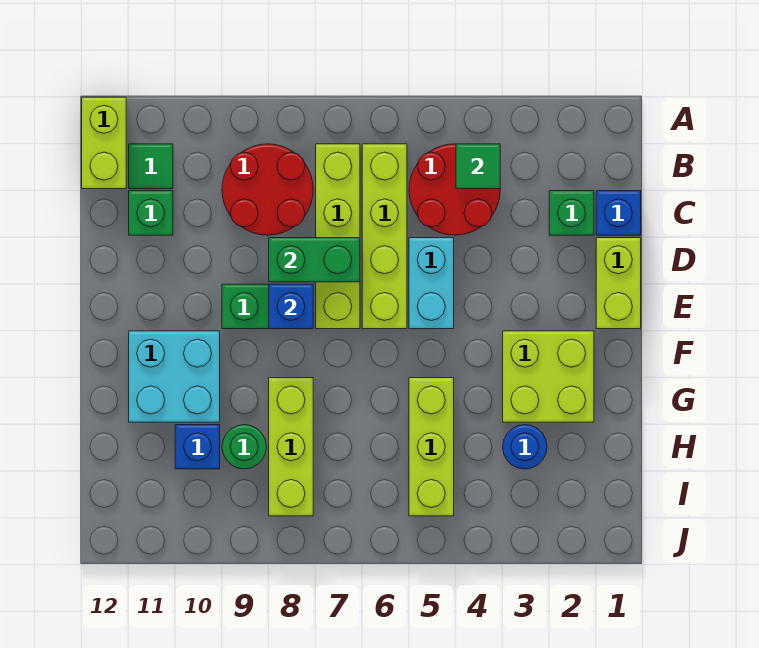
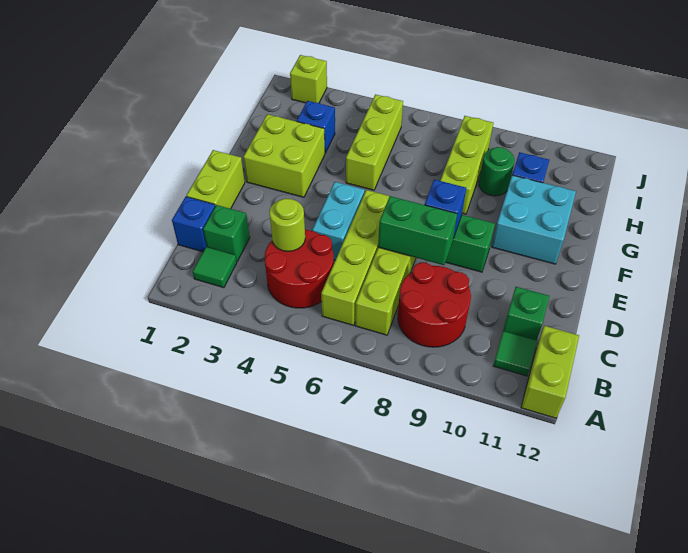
green tile B4 level 2 -> green tile B2 level 1
none -> lime round brick C4 level 2
blue round brick H3 level 1 -> blue brick H3 level 1
none -> lime brick J2 level 1

